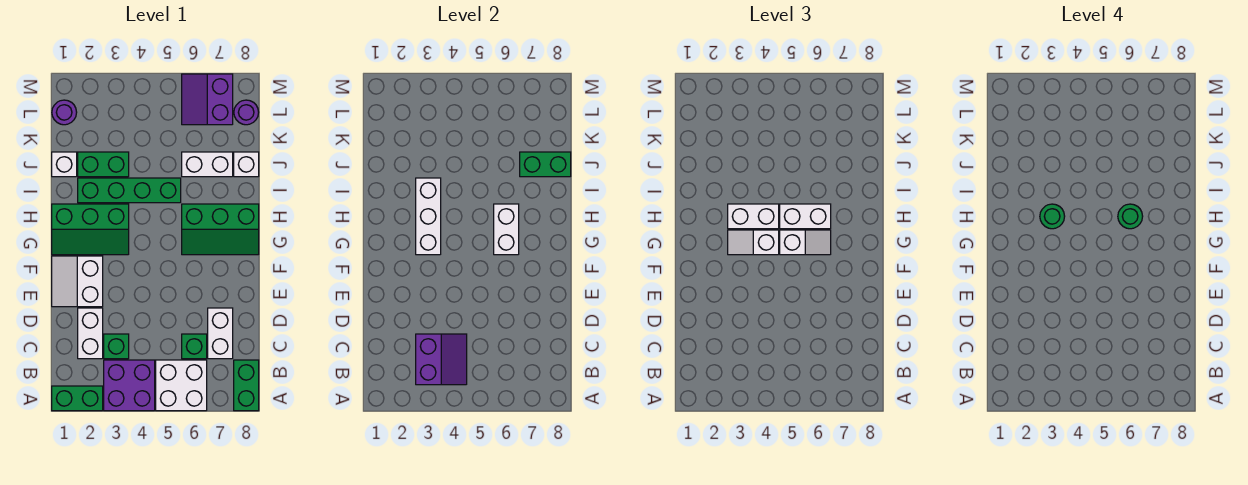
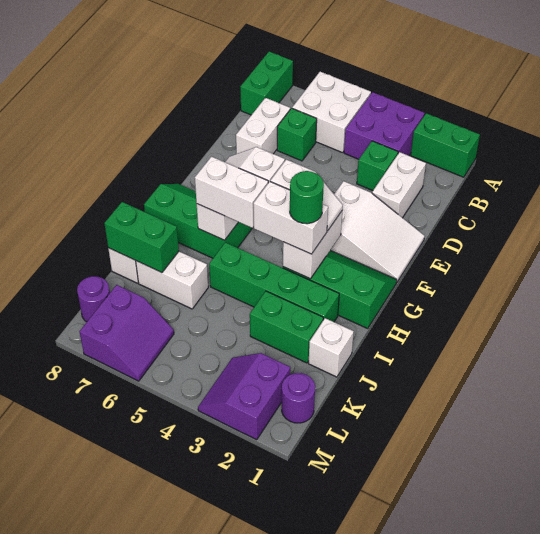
purple slope B3:C4 level 2 top 3 -> purple slope L2:M3 level 1 top 2
white slope E1:F2 level 1 top 2 -> white slope E1:F3 level 1 top 3
white brick G3:I3 level 2 -> white brick G3:H3 level 2
green round brick H6 level 4 -> none

